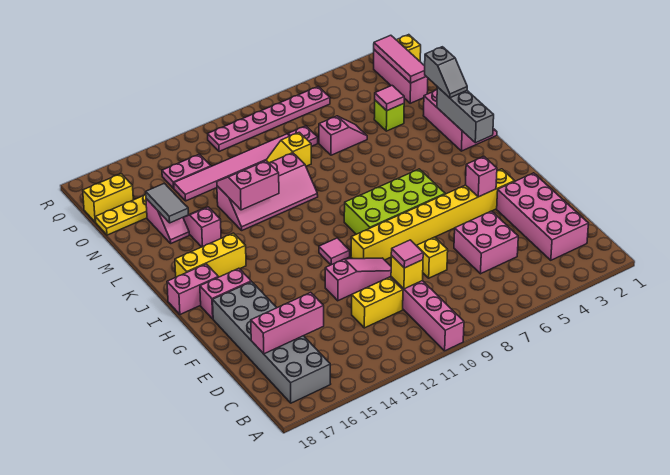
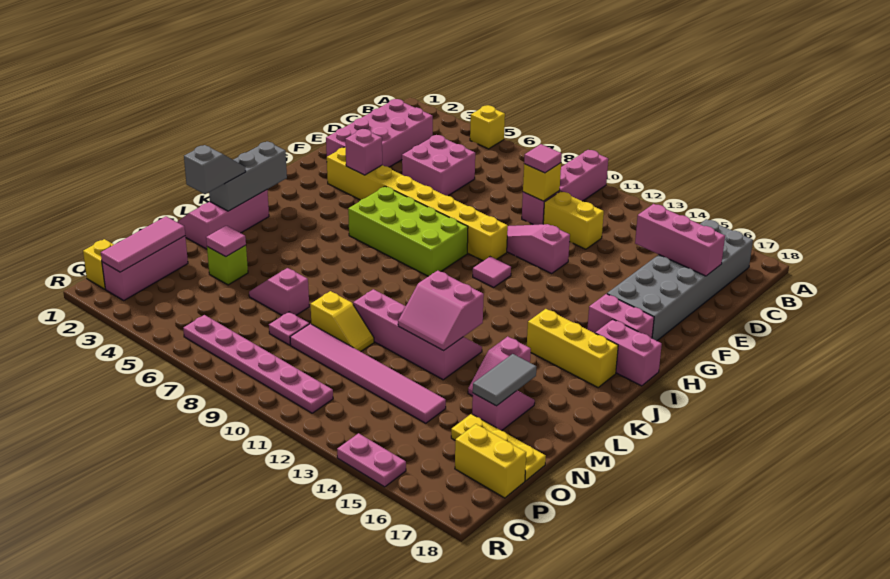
yellow brick E8 level 1 -> yellow brick A5 level 1
pink plate P13:P14 level 1 -> pink plate R14:R15 level 1

